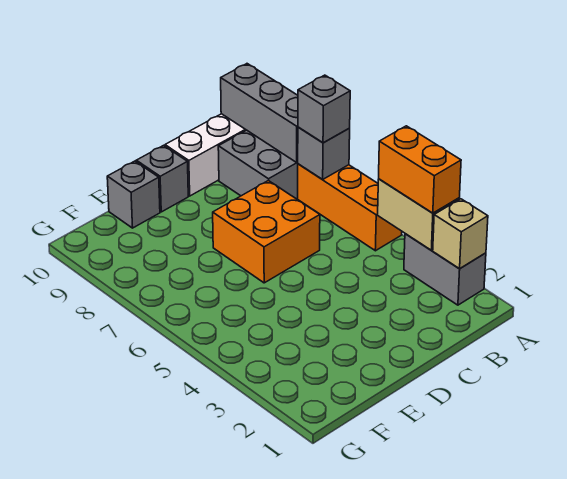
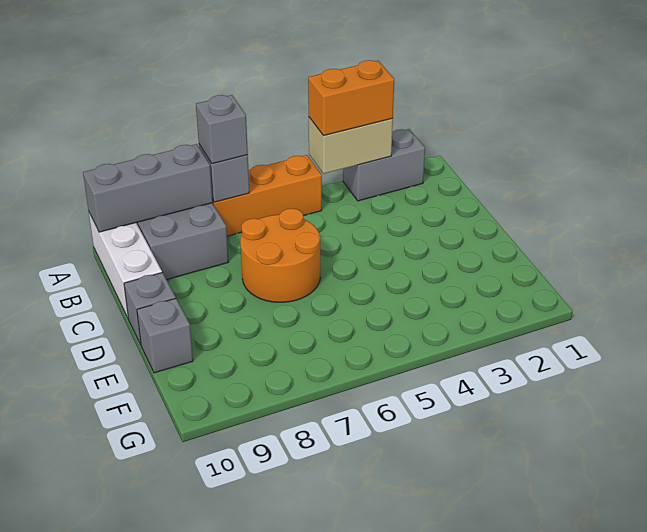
tan brick A2 level 2 -> none
orange brick C6:D7 level 1 -> orange round brick C6:D7 level 1

